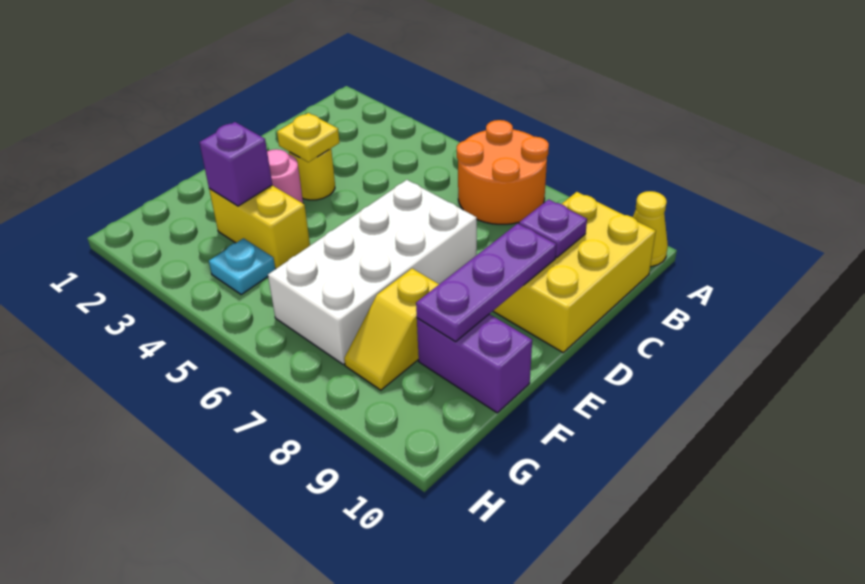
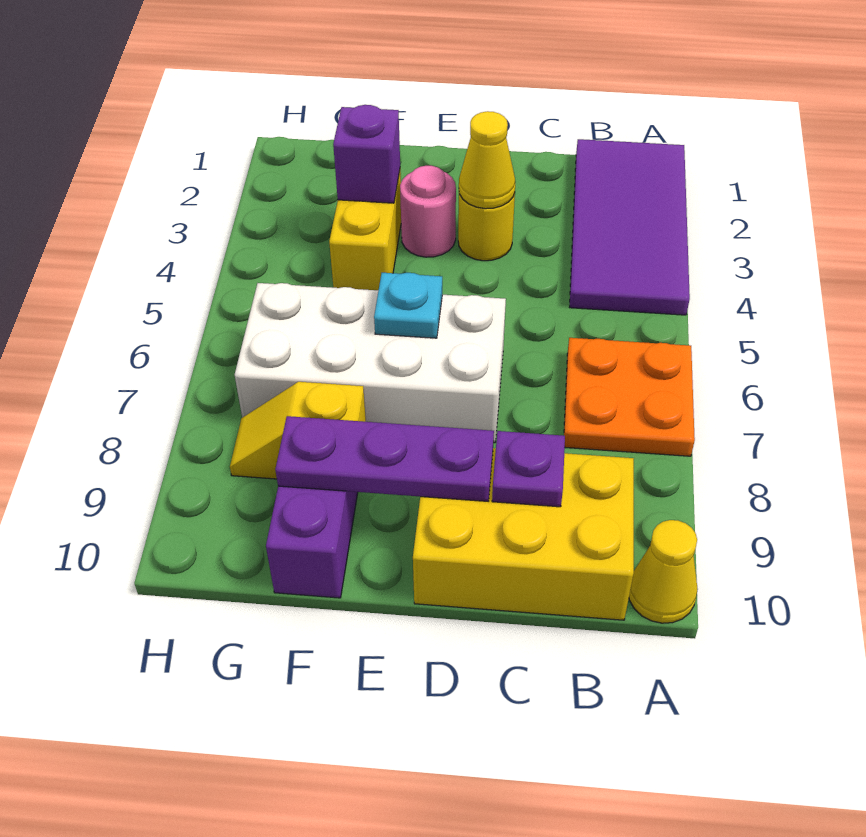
none -> purple tile A1:B4 level 1
orange round brick A6:B7 level 1 -> orange plate A6:B7 level 1
yellow plate D3 level 2 -> yellow cone D3 level 2
cyan plate G4 level 1 -> cyan plate E6 level 2

